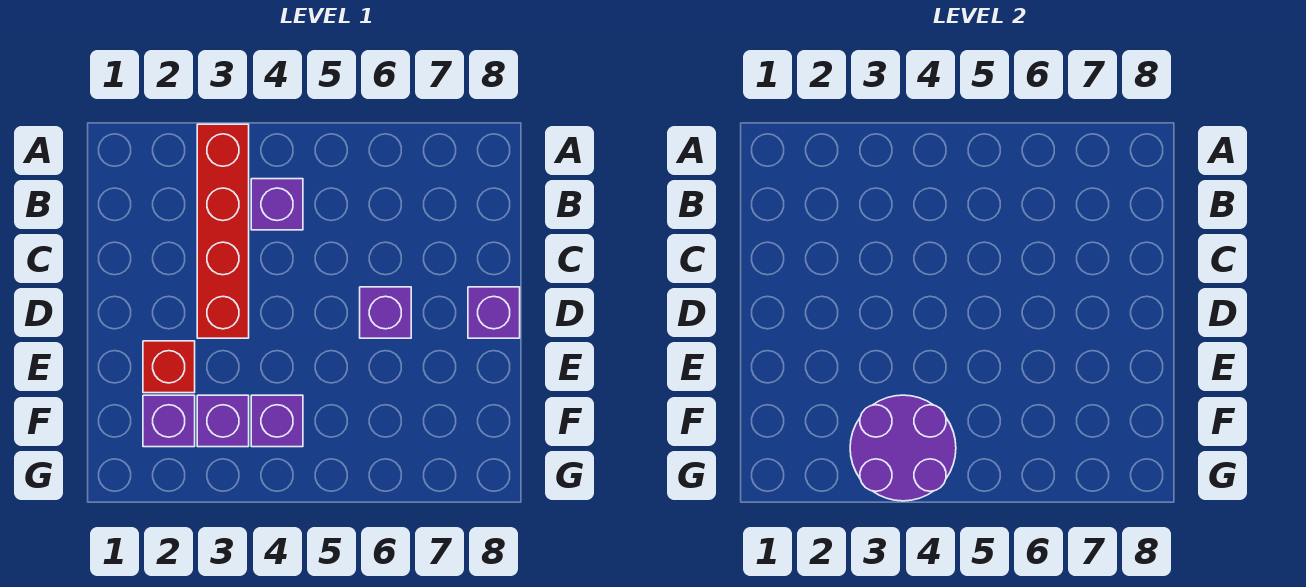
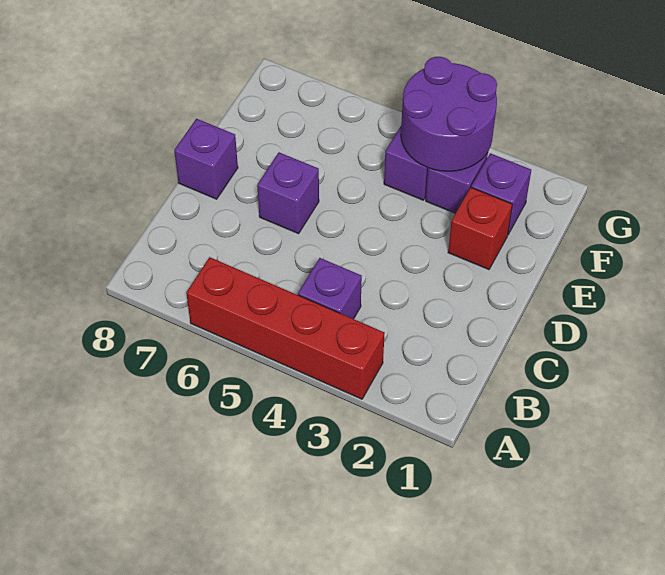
red brick A3:D3 level 1 -> red brick A3:A6 level 1

